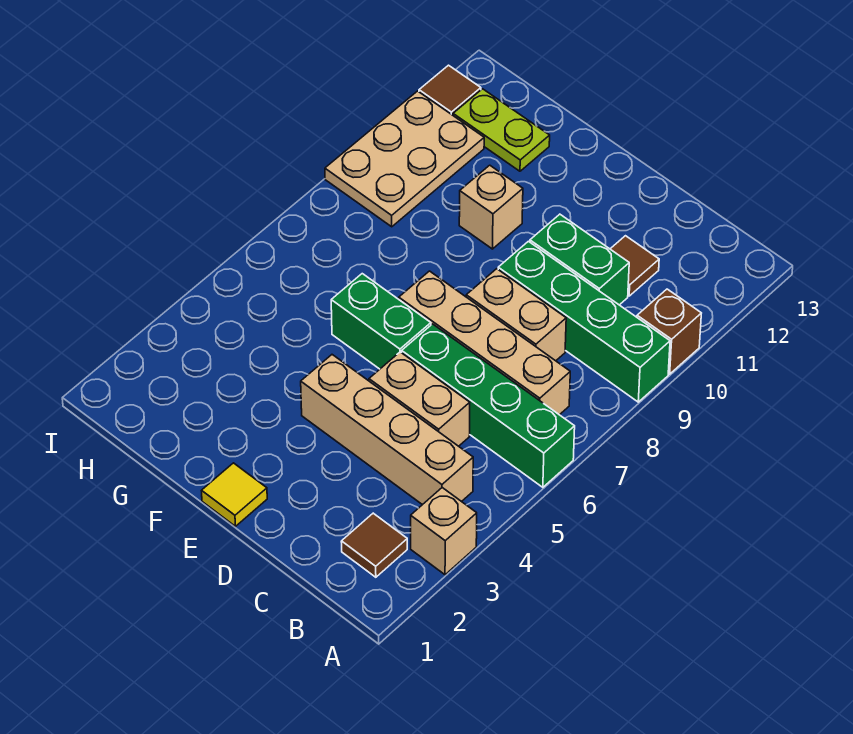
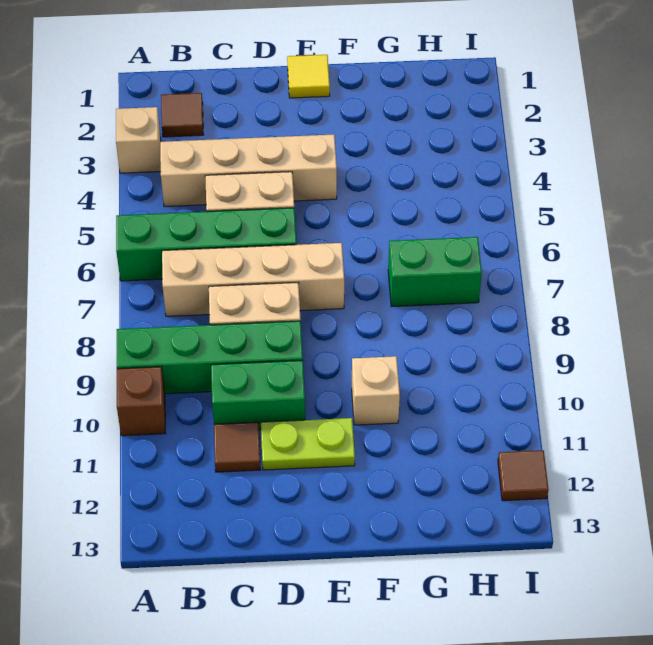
green brick E6:F6 level 1 -> green brick G7:H7 level 1
lime plate G12:H12 level 1 -> lime plate D11:E11 level 1
tan plate H9:I11 level 1 -> none

